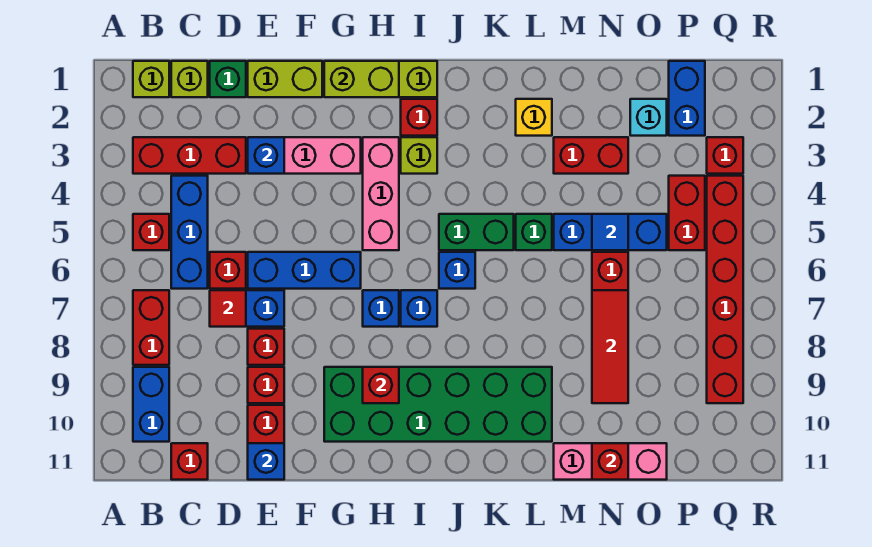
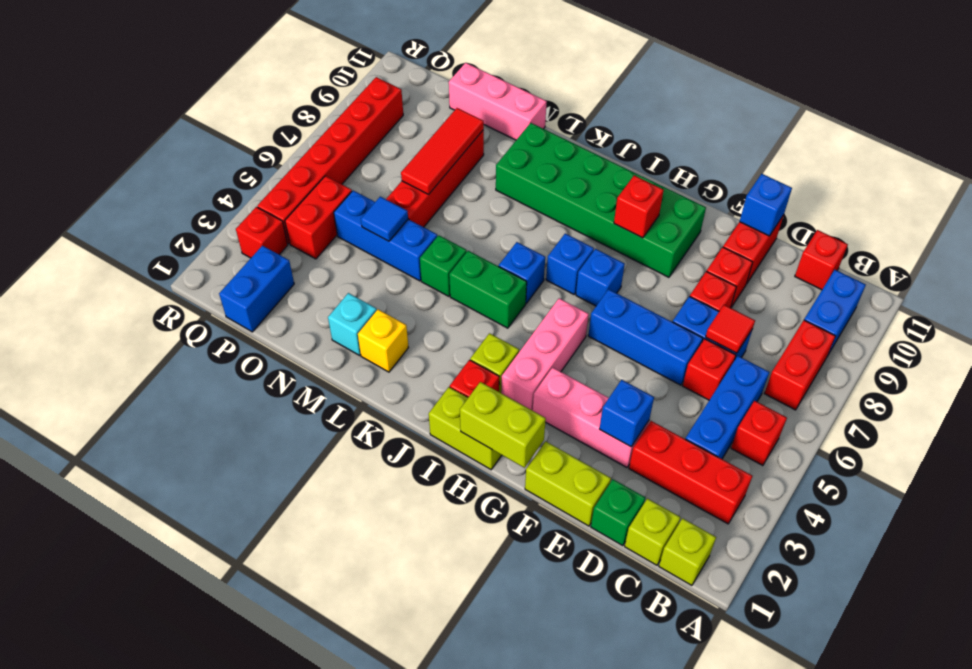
red brick M3:N3 level 1 -> none
red brick N11 level 2 -> none
cyan brick O2 level 1 -> cyan brick M2 level 1

